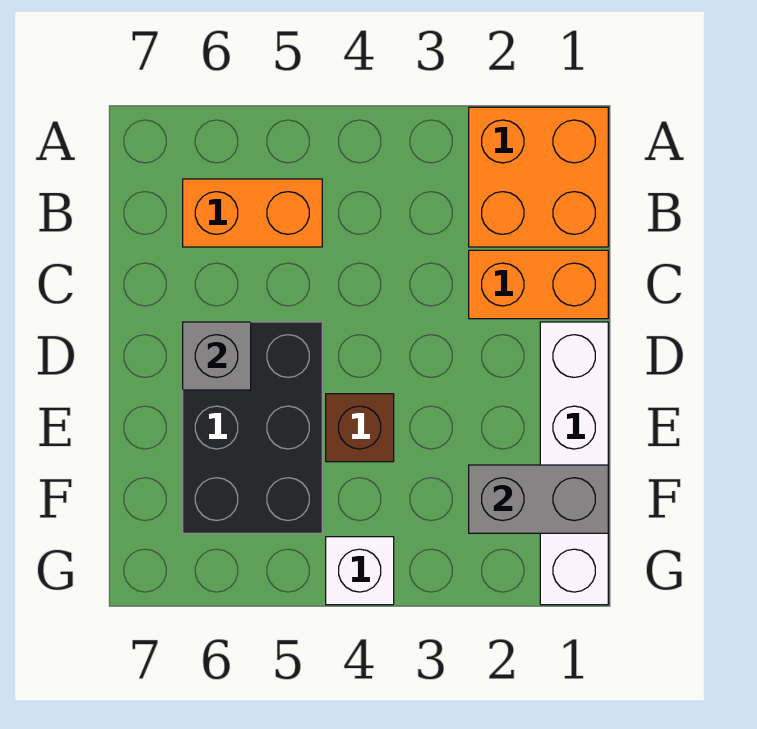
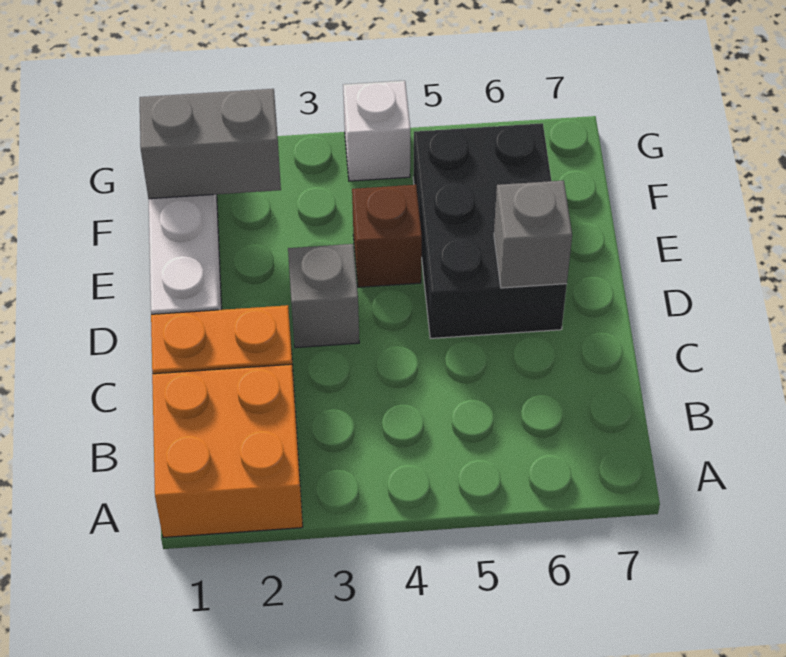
orange brick B5:B6 level 1 -> none
none -> grey brick D3 level 1

